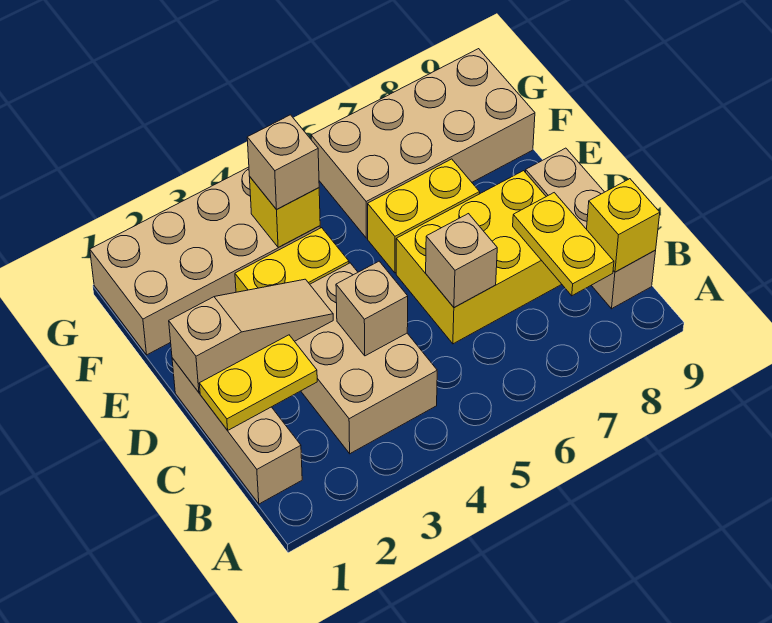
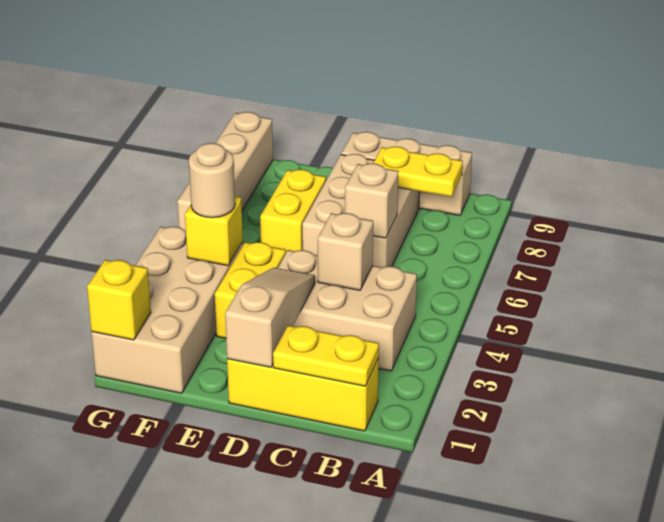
tan brick B1:D1 level 1 -> yellow brick B1:D1 level 1
yellow brick B9 level 2 -> yellow brick G1 level 2
yellow plate C1:C2 level 2 -> yellow plate B1:C1 level 2
yellow brick C6:D8 level 1 -> tan brick C6:D8 level 1
tan brick F4 level 3 -> tan round brick F4 level 3
tan brick F6:G9 level 1 -> tan brick G6:G9 level 1

